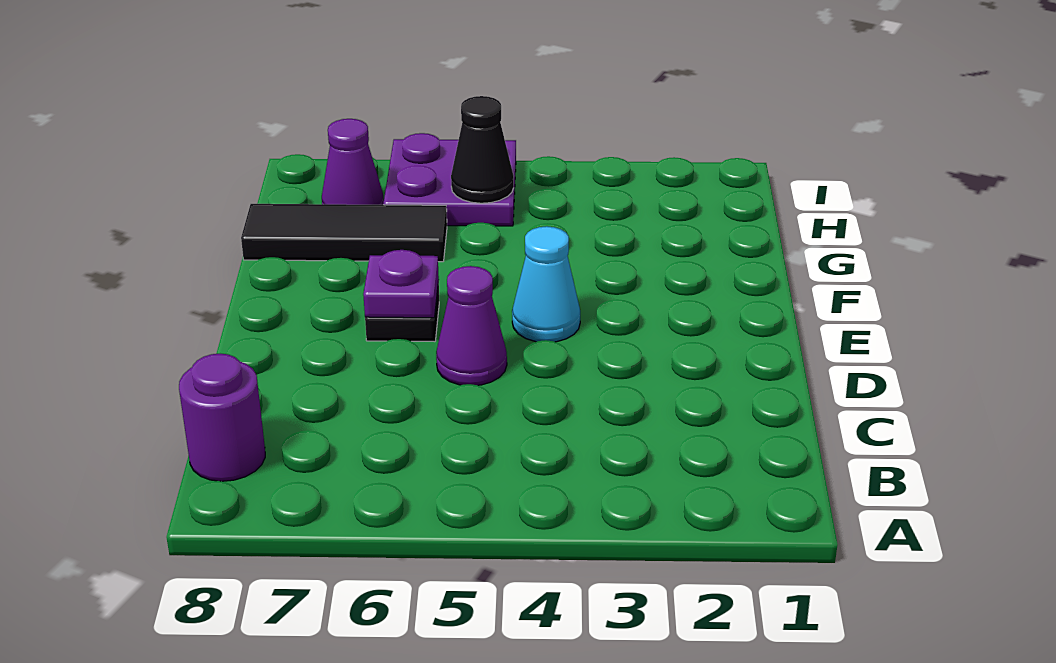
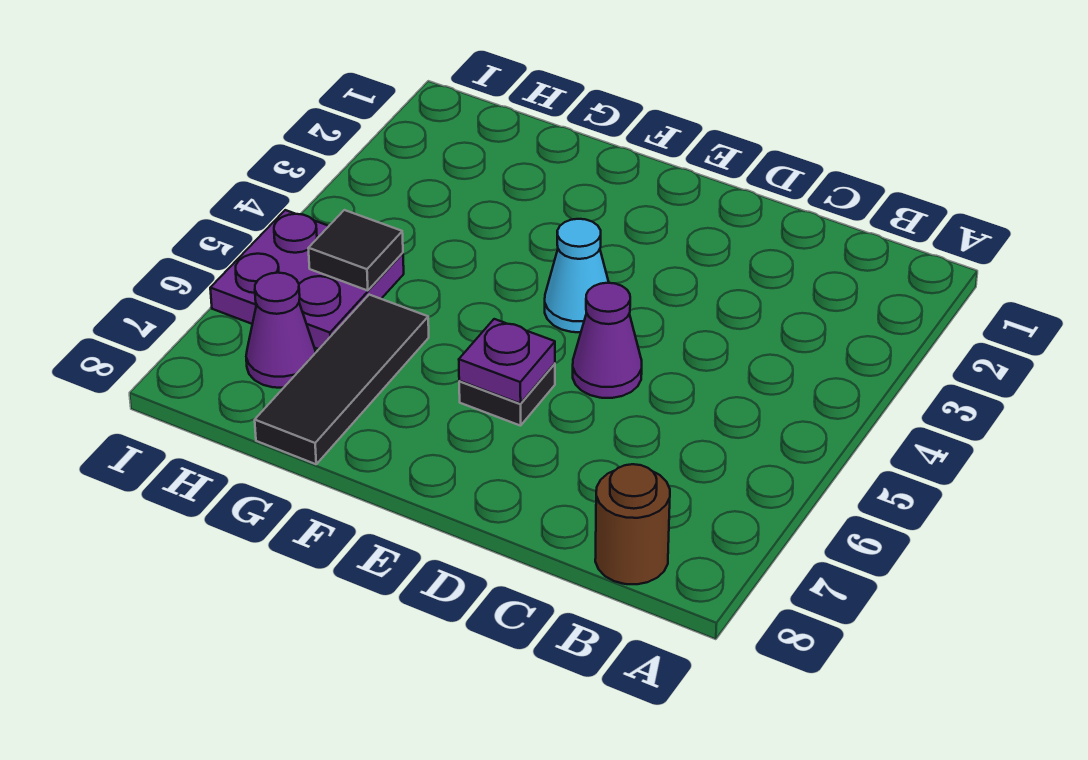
purple round brick B8 level 1 -> brown round brick B8 level 1
black cone H5 level 2 -> black tile H5 level 2

